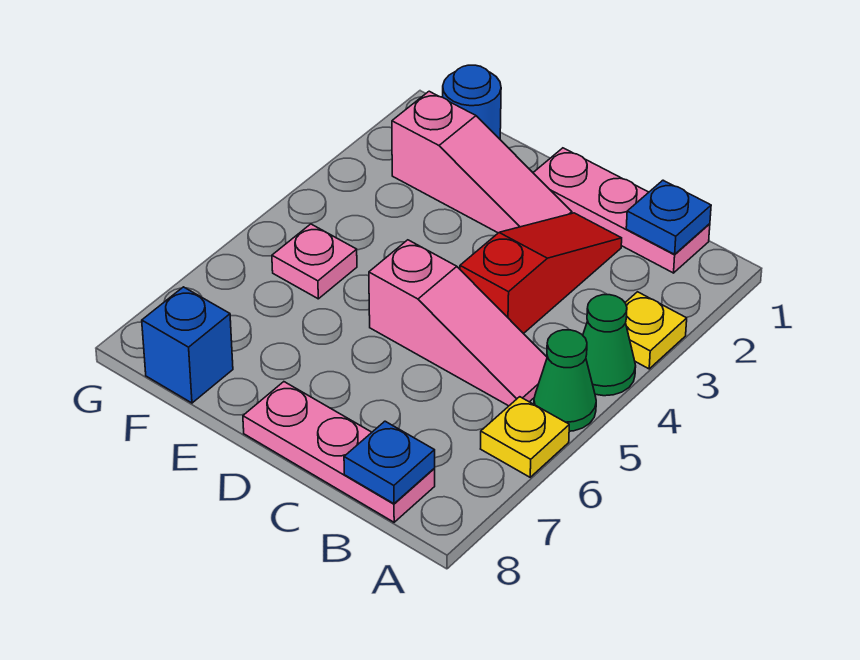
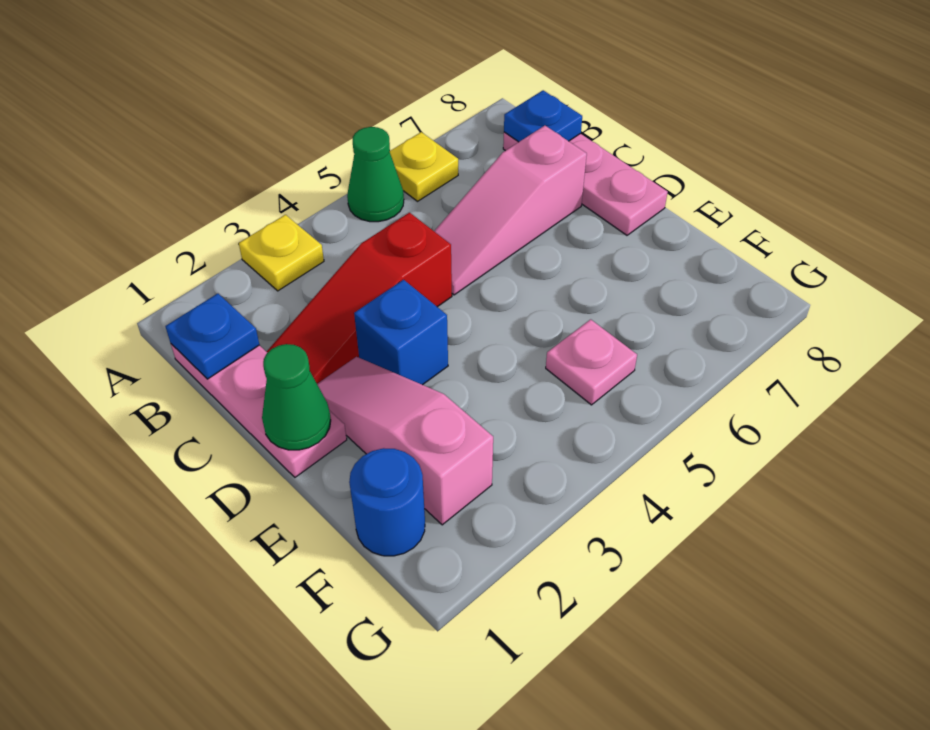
green cone A4 level 1 -> green cone D1 level 2
pink slope B5:D5 level 1 top D -> pink slope C5:C7 level 1 top 7
blue brick F8 level 1 -> blue brick D3 level 1

